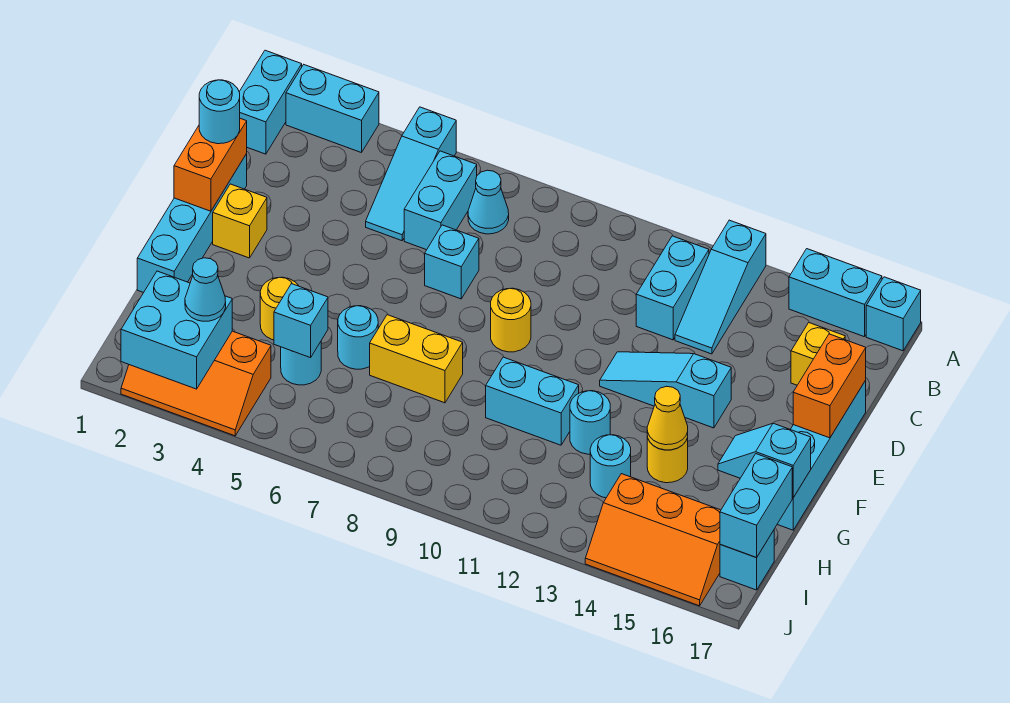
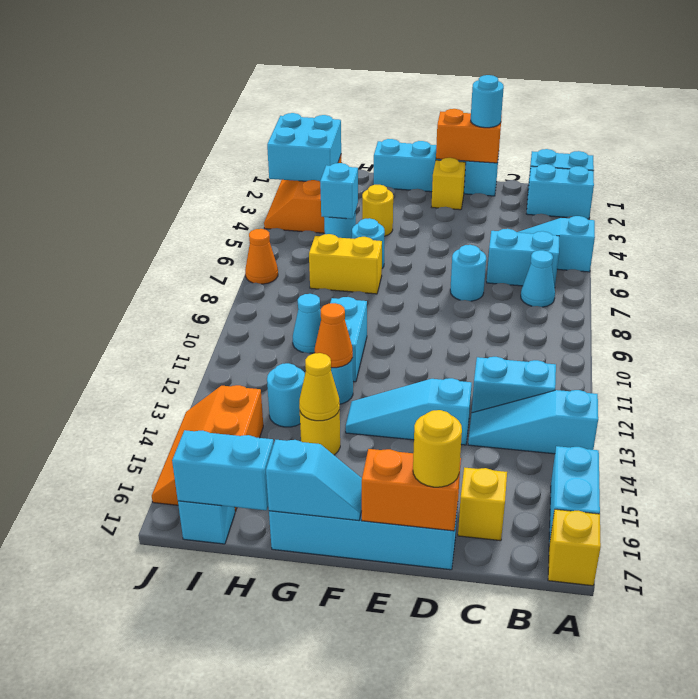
cyan brick A2:A3 level 1 -> cyan brick A2:B2 level 1
cyan brick A17 level 1 -> yellow brick A17 level 1
cyan brick D7 level 1 -> cyan round brick D7 level 1
yellow round brick E9 level 1 -> yellow round brick D17 level 3
cyan slope E12:E14 level 1 top 14 -> cyan slope D13:F13 level 1 top D
yellow brick G7:G8 level 1 -> yellow brick G7:H7 level 1
none -> orange cone G12 level 2
cyan slope G16:G17 level 2 top 17 -> cyan slope F17:G17 level 2 top G
cyan cone I3 level 3 -> cyan cone H10 level 1
none -> orange cone J7 level 1

